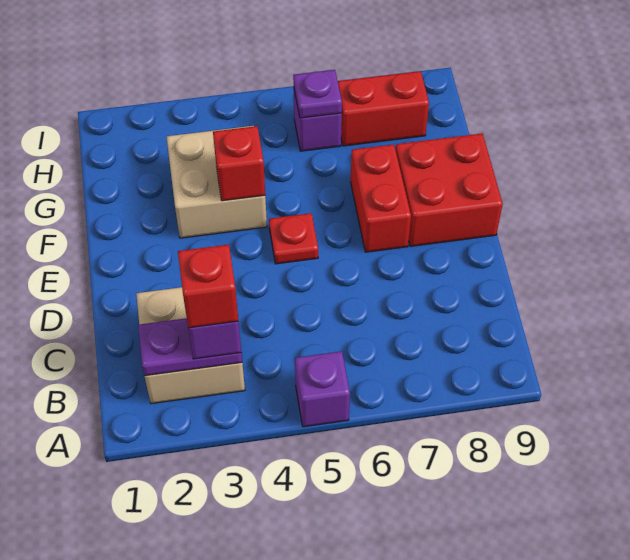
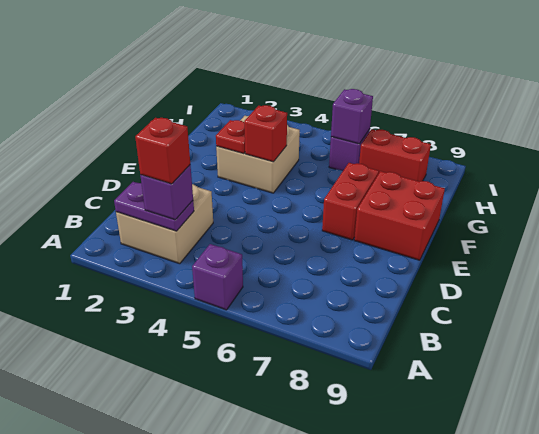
red plate E5 level 1 -> red plate F3 level 2
purple plate H6 level 2 -> purple brick H6 level 2

